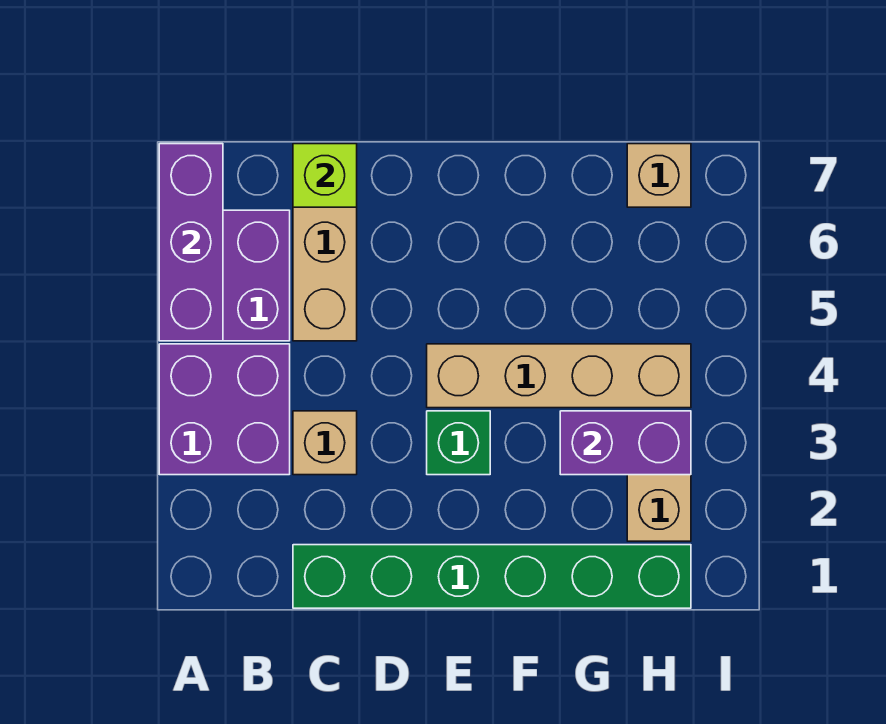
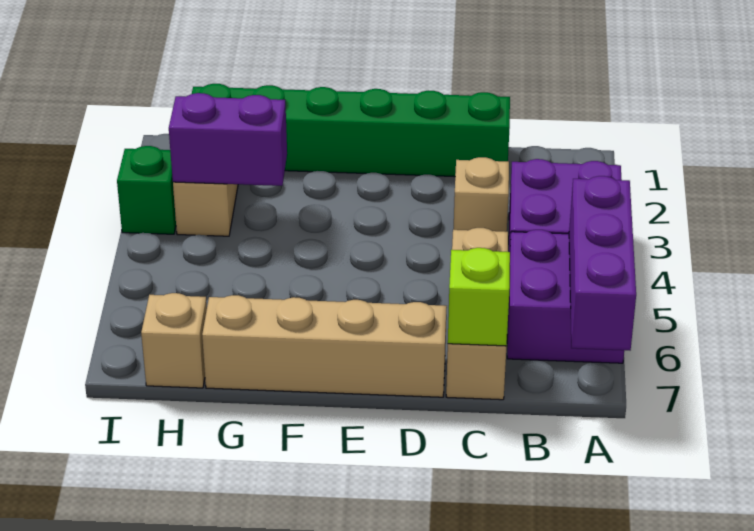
green brick E3 level 1 -> green brick I3 level 1
tan brick E4:H4 level 1 -> tan brick D7:G7 level 1

